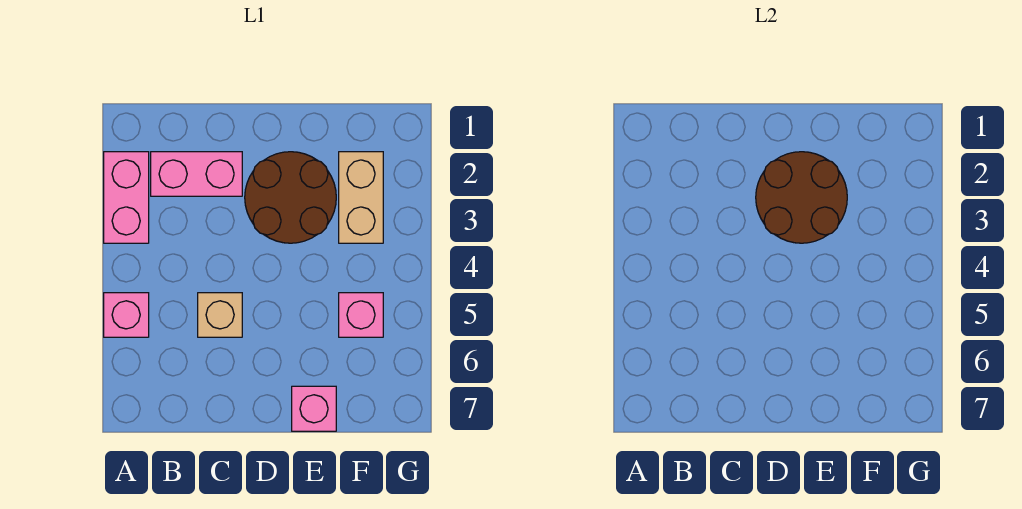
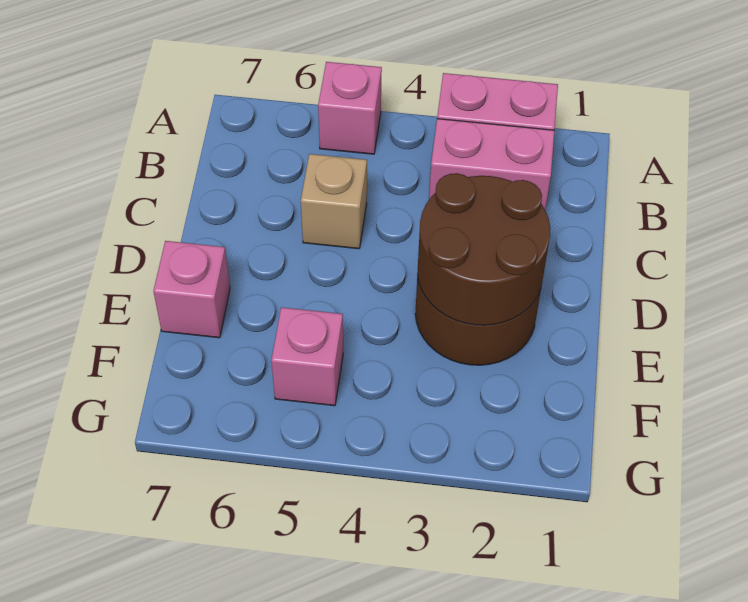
pink brick B2:C2 level 1 -> pink brick B2:B3 level 1
tan brick F2:F3 level 1 -> none

